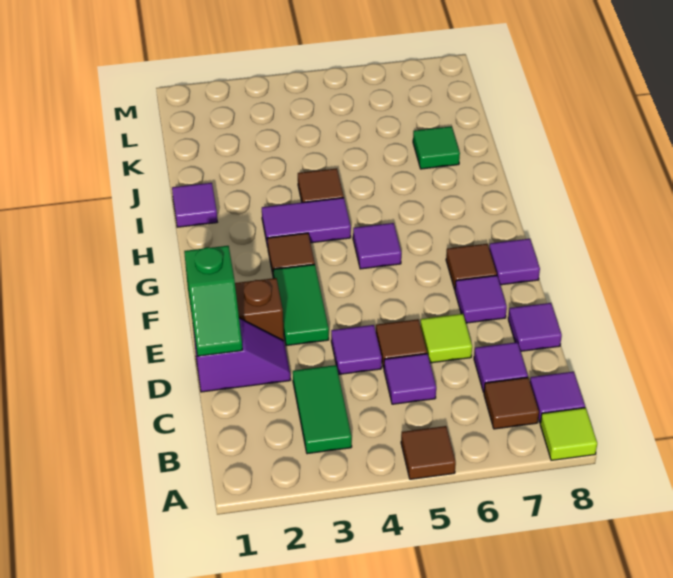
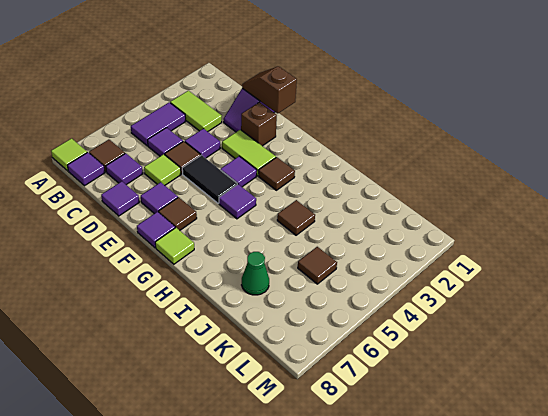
brown tile A5 level 1 -> brown tile K5 level 1
green tile B3:C3 level 1 -> lime tile B3:C3 level 1
green slope D1:E1 level 2 top E -> brown slope D1:E1 level 2 top E
green tile E3:F3 level 1 -> lime tile E3:F3 level 1
none -> black tile E5:F5 level 1
none -> lime tile G8 level 1
purple tile H3:H4 level 1 -> purple tile B4:B5 level 1
purple tile I1 level 1 -> purple tile F4 level 1
green tile J7 level 1 -> green cone J7 level 1

